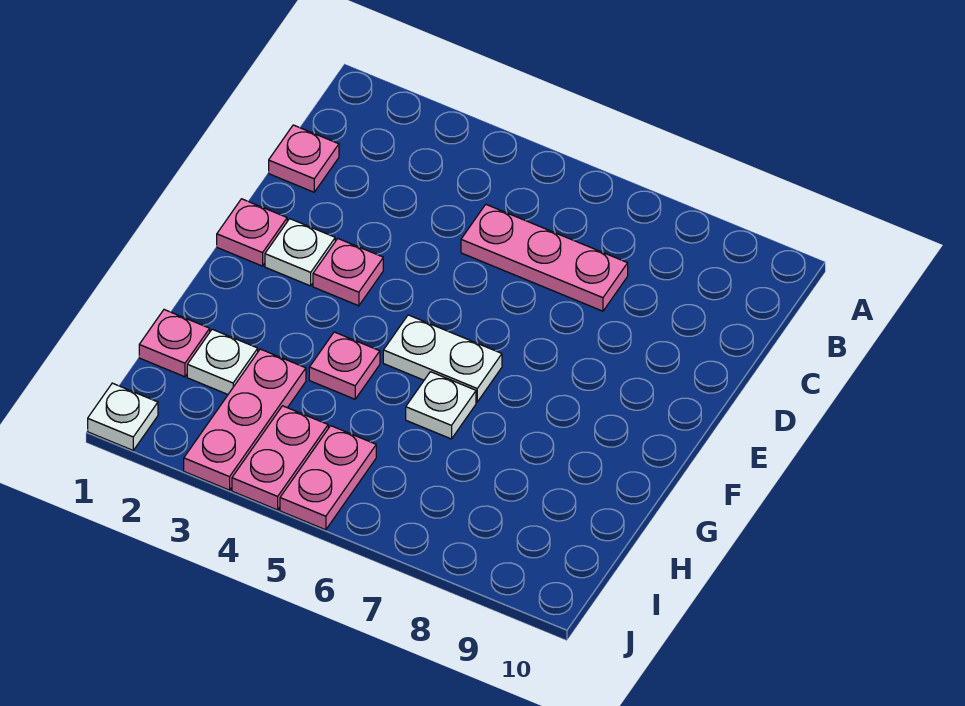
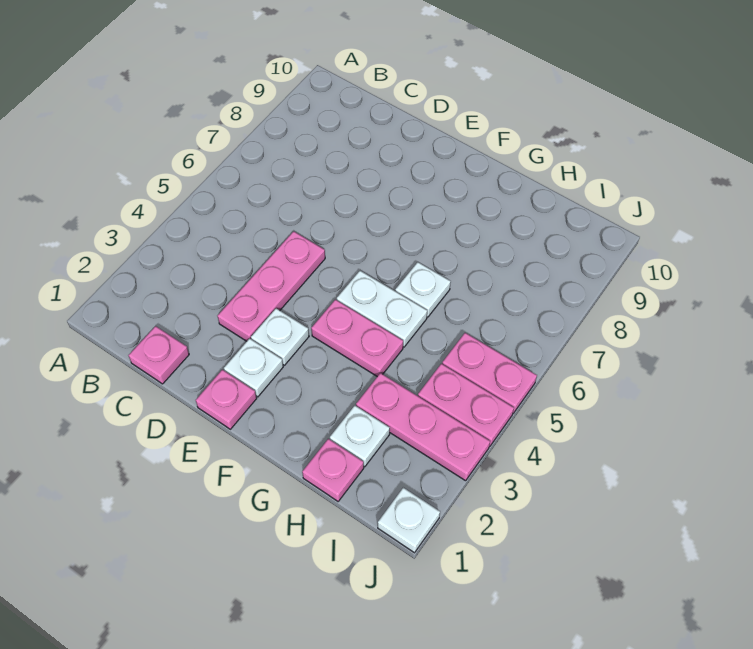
pink plate C5:C7 level 1 -> pink plate D3:D5 level 1
pink plate E3 level 1 -> white plate E3 level 1
white plate F5:F6 level 1 -> white plate F5:G5 level 1
pink plate G4 level 1 -> pink plate F4:G4 level 1

